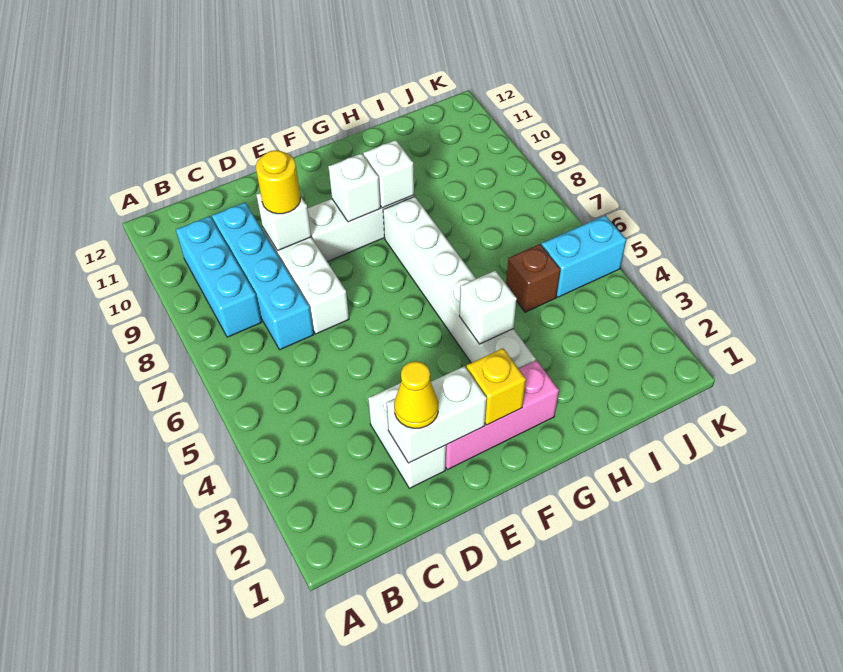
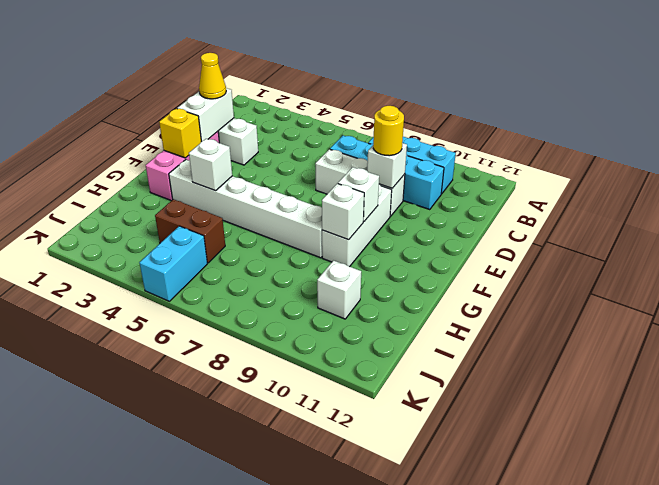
brown brick I5 level 1 -> brown brick I4:I5 level 1
none -> white brick I10 level 1

